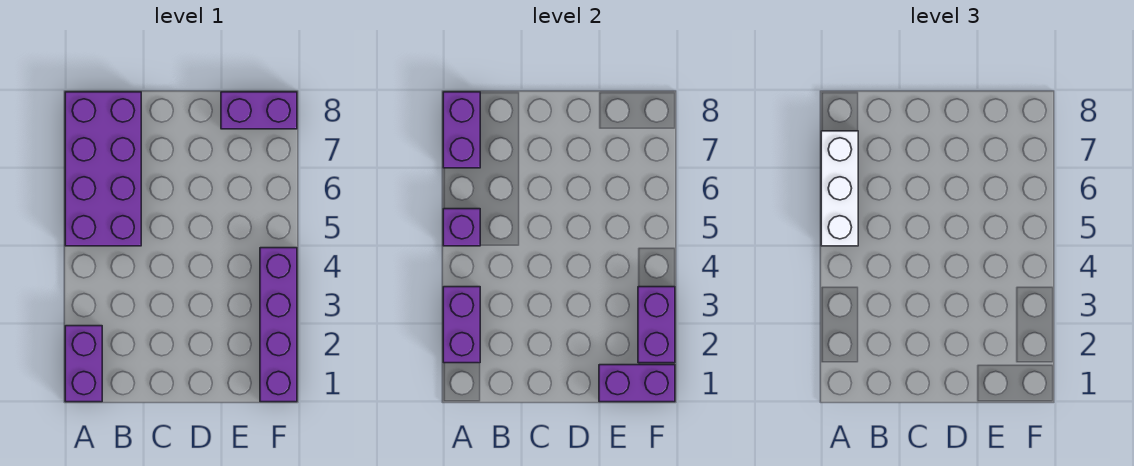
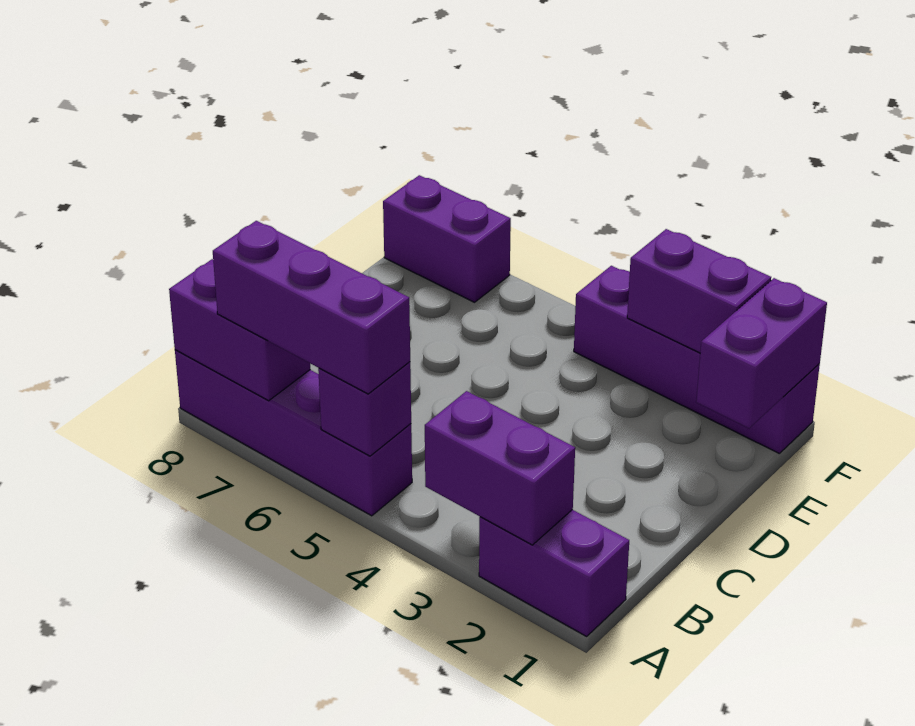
purple brick A5:B8 level 1 -> purple brick A5:A8 level 1
white brick A5:A7 level 3 -> purple brick A5:A7 level 3
purple brick E8:F8 level 1 -> purple brick F7:F8 level 1

